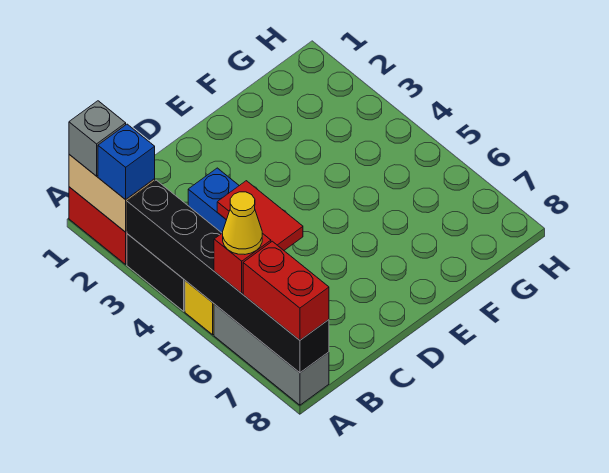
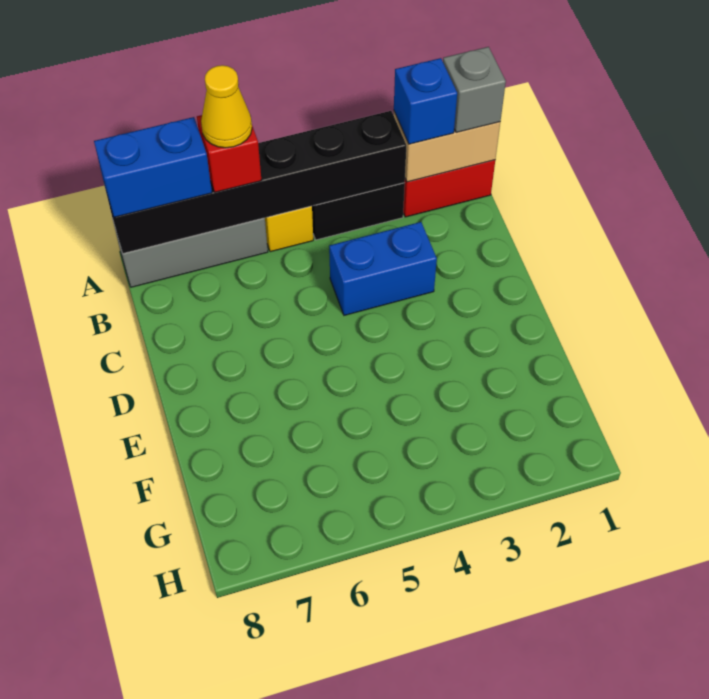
red brick A7:A8 level 3 -> blue brick A7:A8 level 3
red tile C4:C5 level 2 -> none

